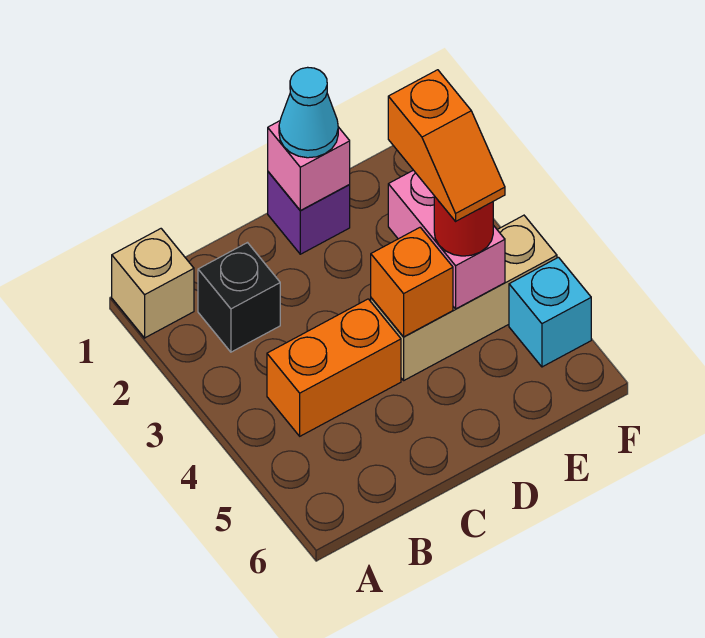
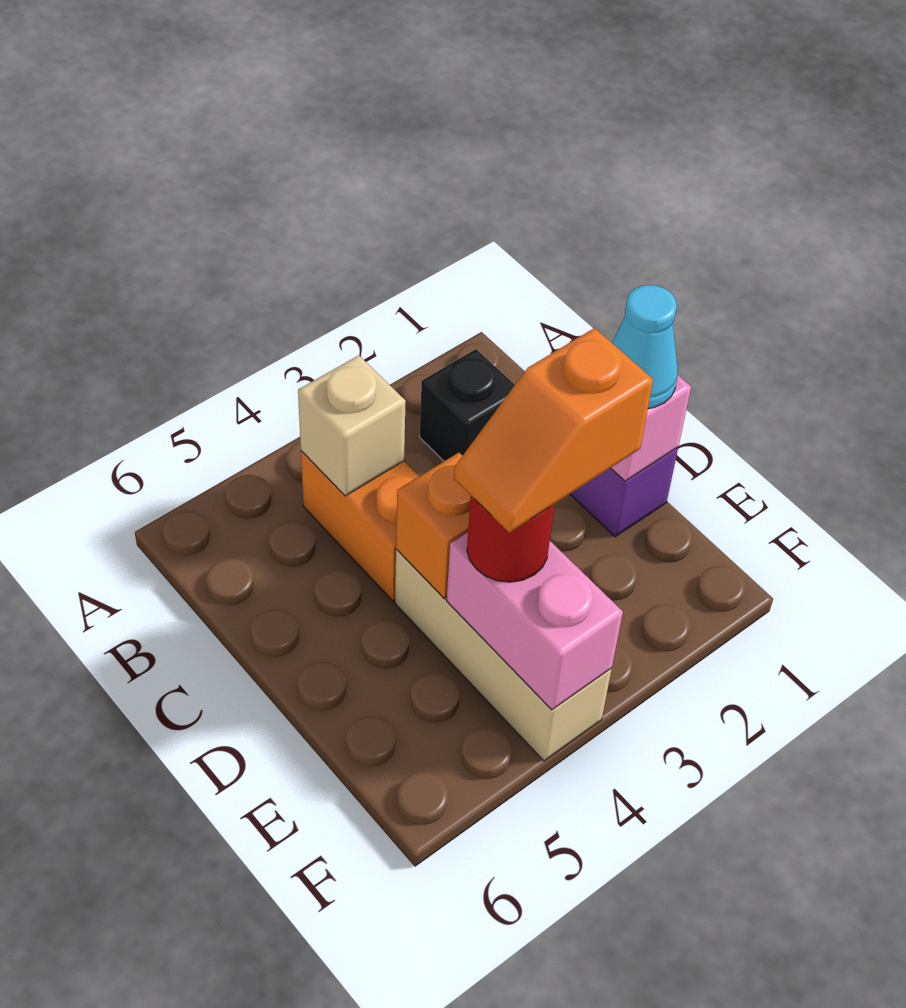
tan brick A1 level 1 -> tan brick B4 level 2
pink brick E3:E4 level 2 -> pink brick E4:F4 level 2
cyan brick F5 level 1 -> none

